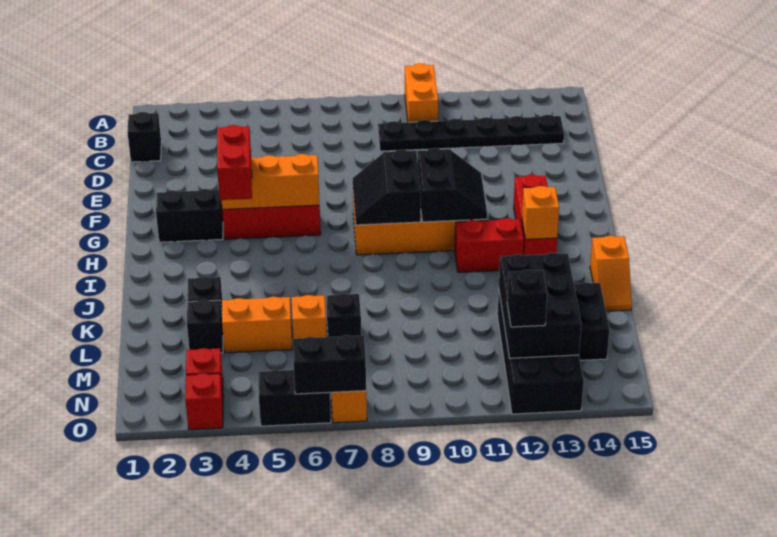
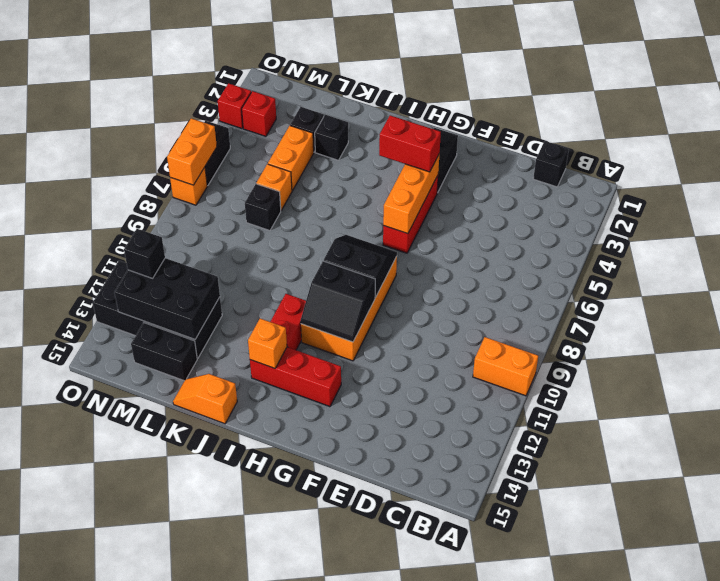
black plate C9:C14 level 1 -> none
black brick O6:O7 level 2 -> orange brick O6:O7 level 2

